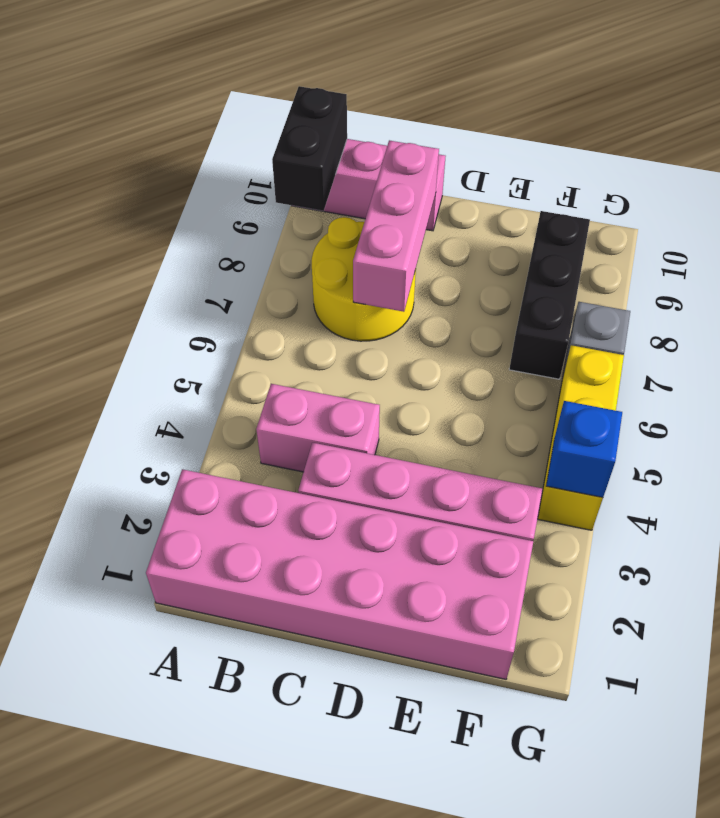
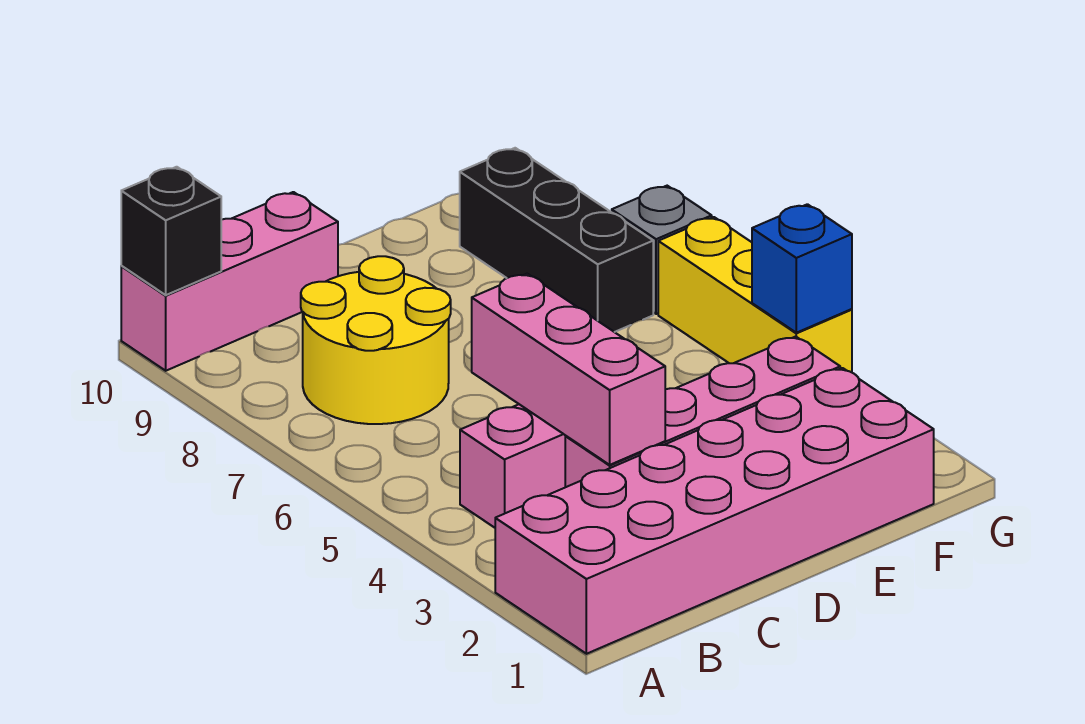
black brick A9:A10 level 2 -> black brick A10 level 2
pink brick C7:C9 level 2 -> pink brick C3:C5 level 2

